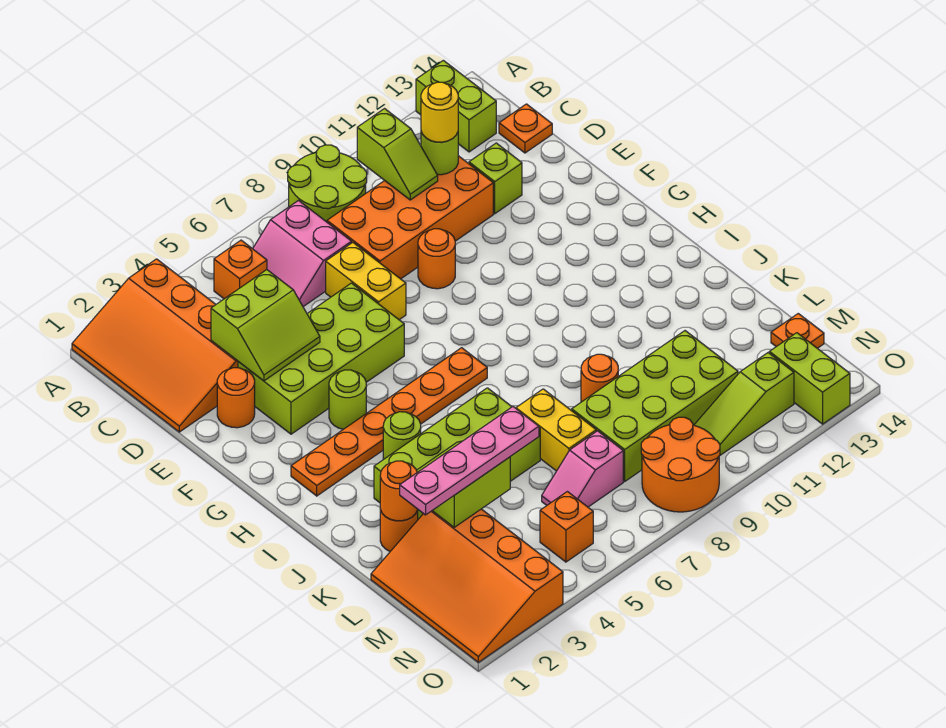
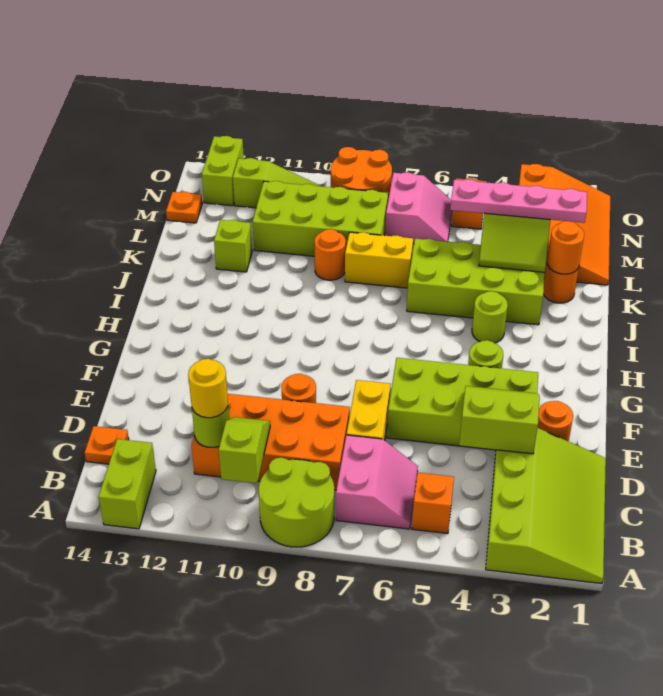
orange slope A1:D3 level 1 top 3 -> lime slope A1:D3 level 1 top 3
lime brick D12 level 1 -> lime brick K12 level 1
orange plate H2:H7 level 1 -> none
yellow brick K7:L7 level 1 -> yellow brick K7:K8 level 1
pink slope M6:M7 level 1 top 7 -> pink slope M6:N7 level 1 top 7

